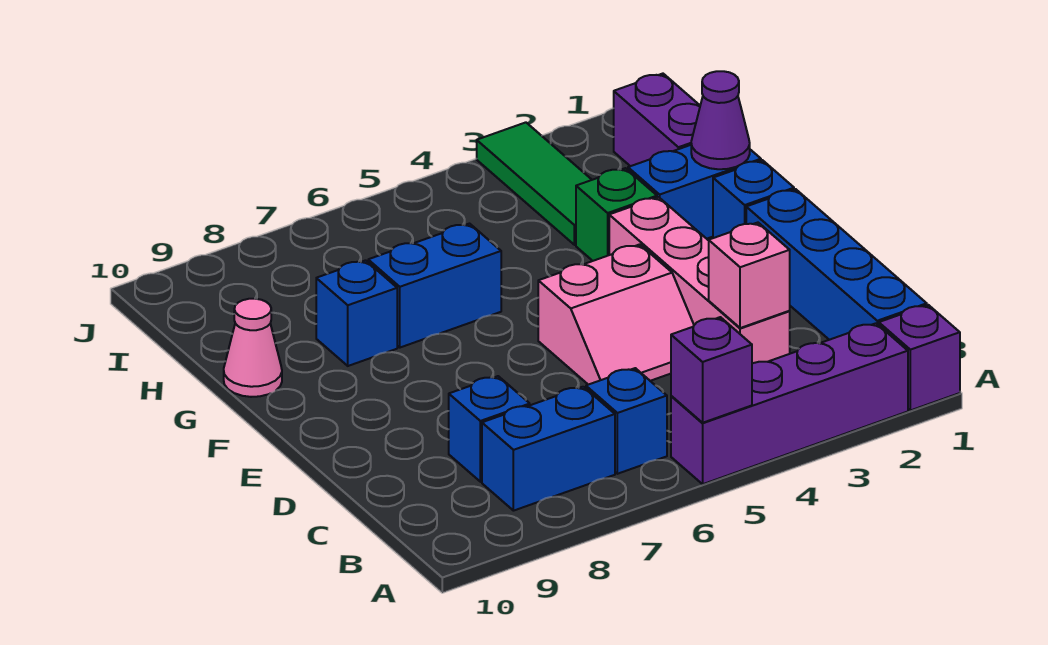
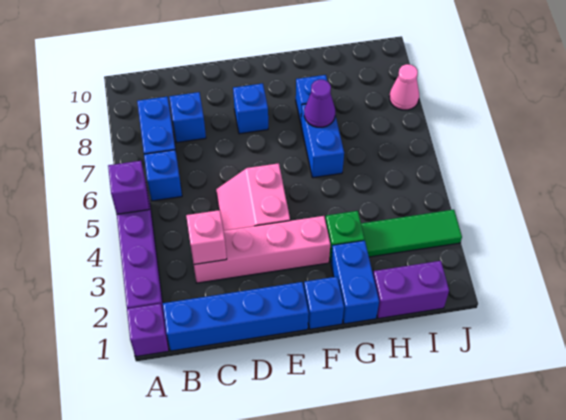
none -> blue brick E8 level 1
purple cone G1 level 2 -> purple cone G7 level 2
pink cone G10 level 1 -> pink cone J8 level 1

